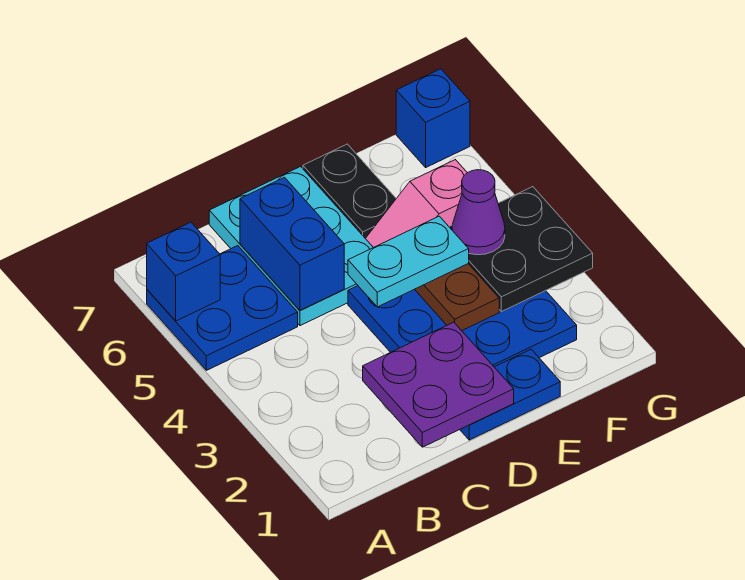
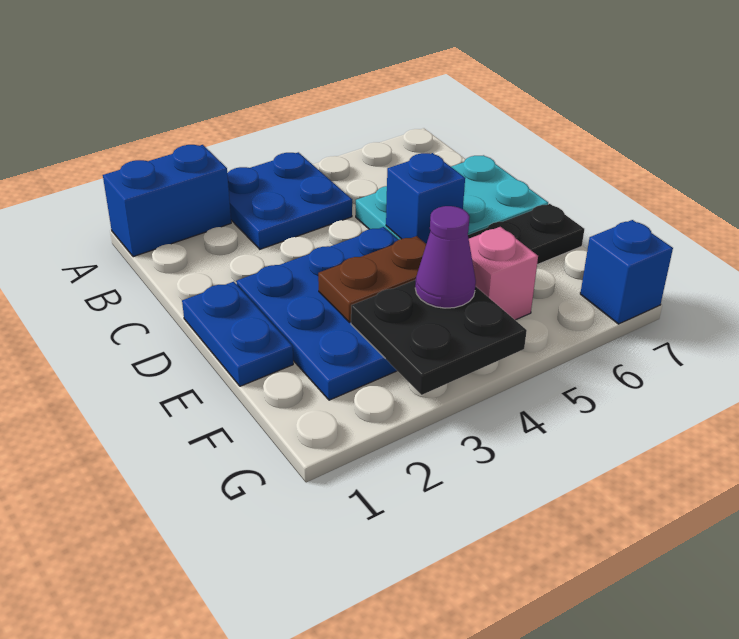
blue plate A5:B6 level 1 -> blue plate A3:B4 level 1
blue brick A6 level 2 -> blue brick D5 level 2
purple plate C1:D2 level 2 -> none
blue brick C5:C6 level 2 -> blue brick A1:A2 level 1
cyan plate D4:E4 level 3 -> none

